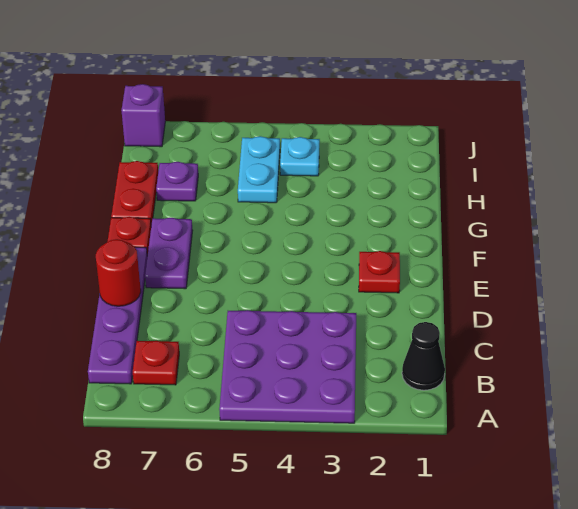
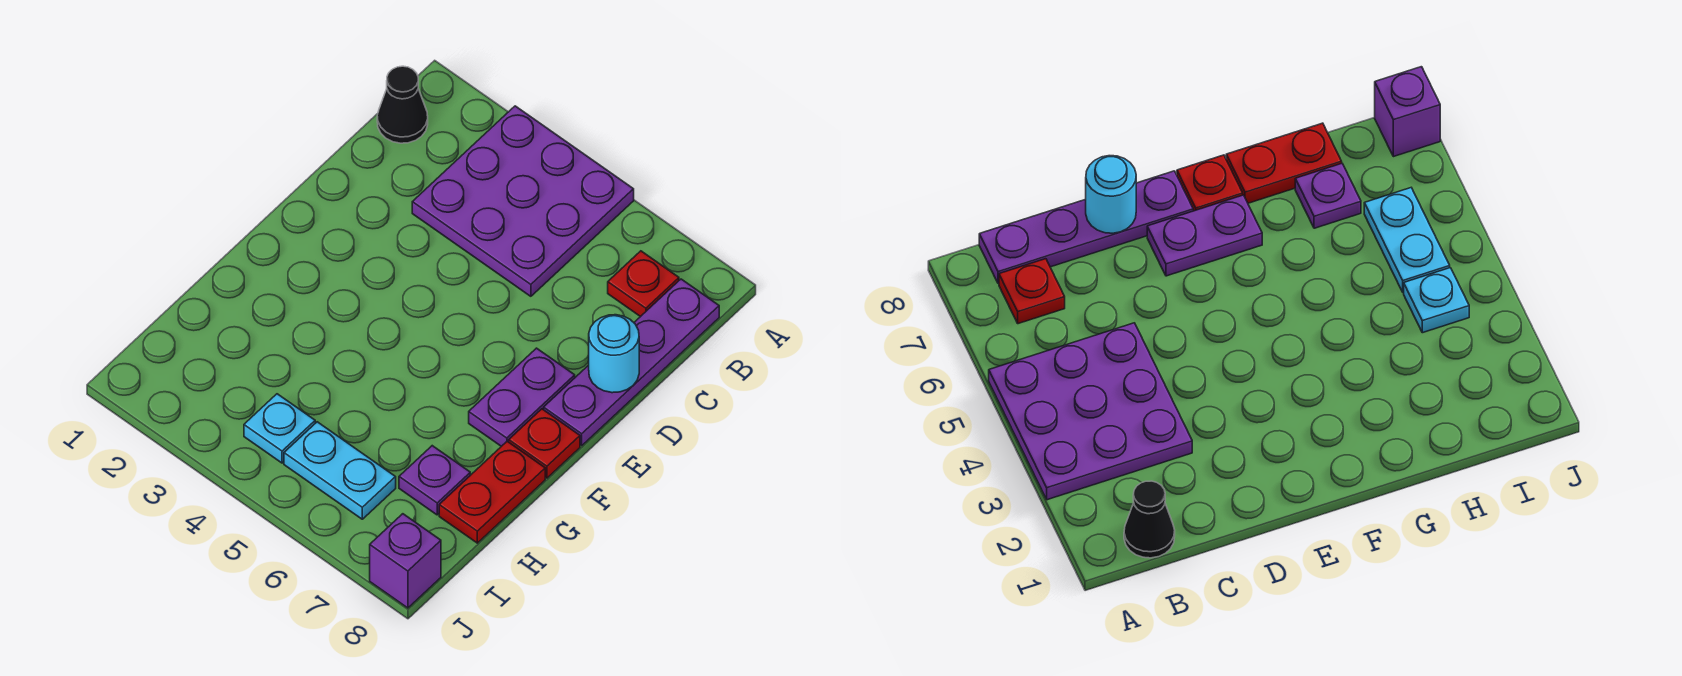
red round brick D8 level 2 -> cyan round brick D8 level 2
red plate E2 level 1 -> none
cyan plate H5:I5 level 1 -> cyan plate I5:I6 level 1

